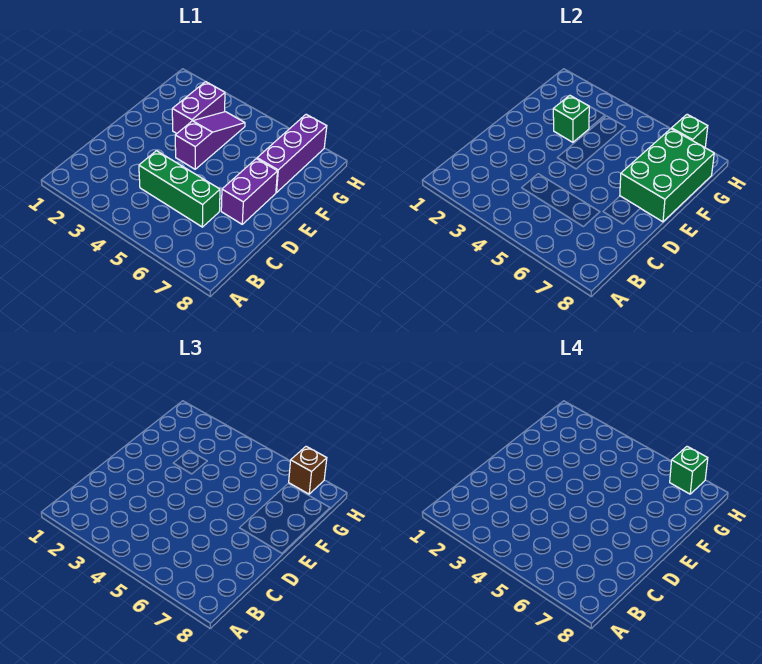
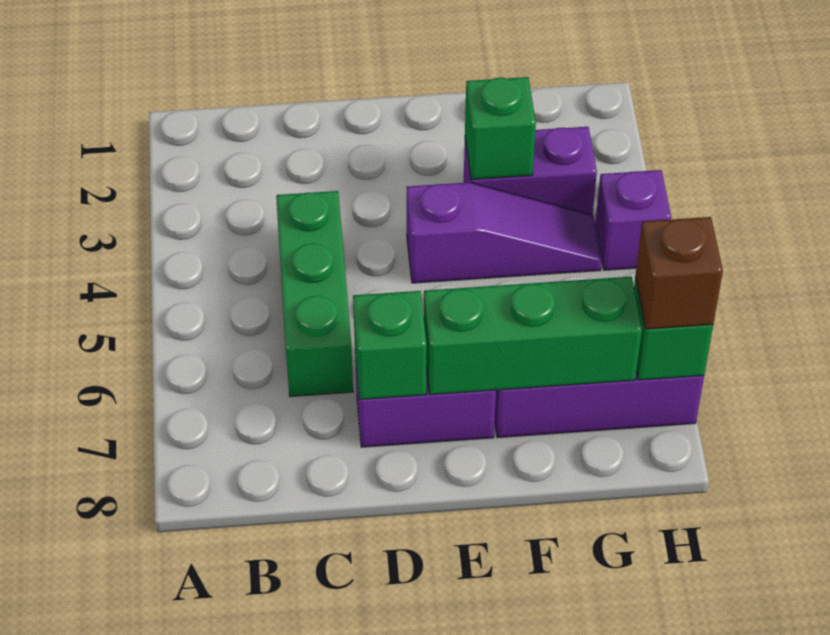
green brick E7:G8 level 2 -> green brick E7:G7 level 2
none -> purple brick H4 level 1
green brick H7 level 4 -> green brick D7 level 2

